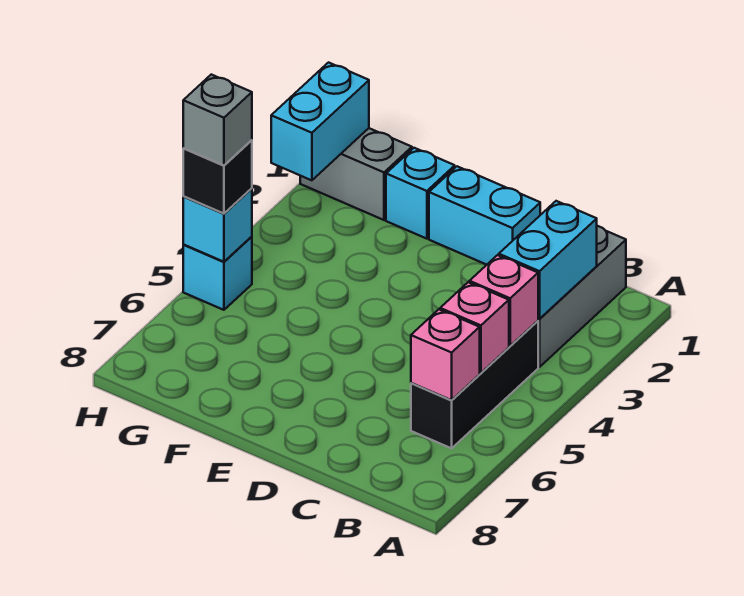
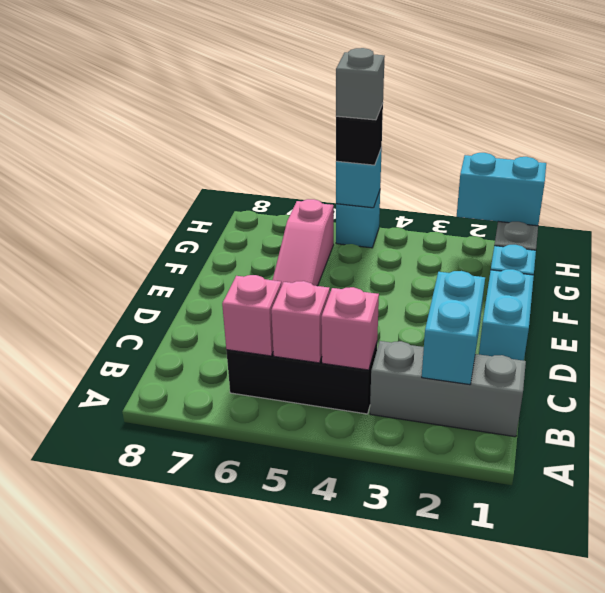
cyan brick B2:B3 level 2 -> cyan brick B2:C2 level 2
none -> pink slope E6:G6 level 1 top G

